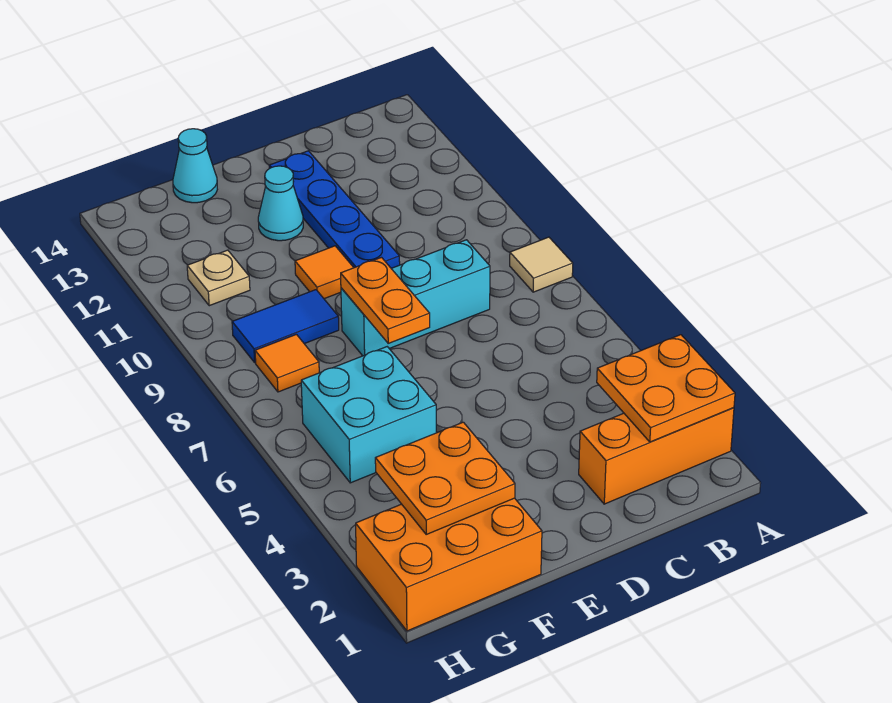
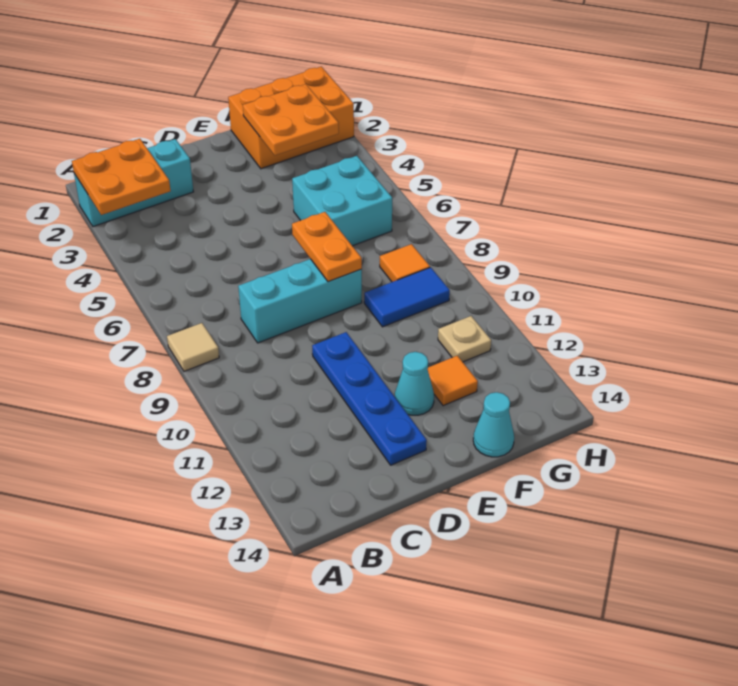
orange brick A2:C2 level 1 -> cyan brick A2:C2 level 1
orange tile E10 level 1 -> orange tile F12 level 1

